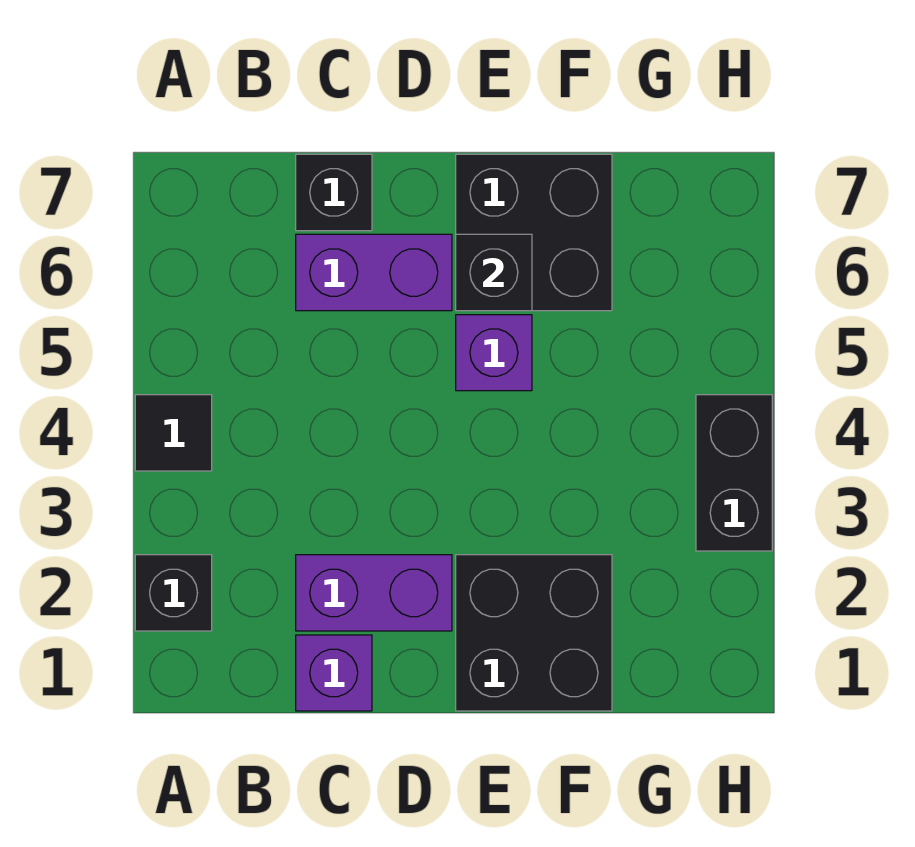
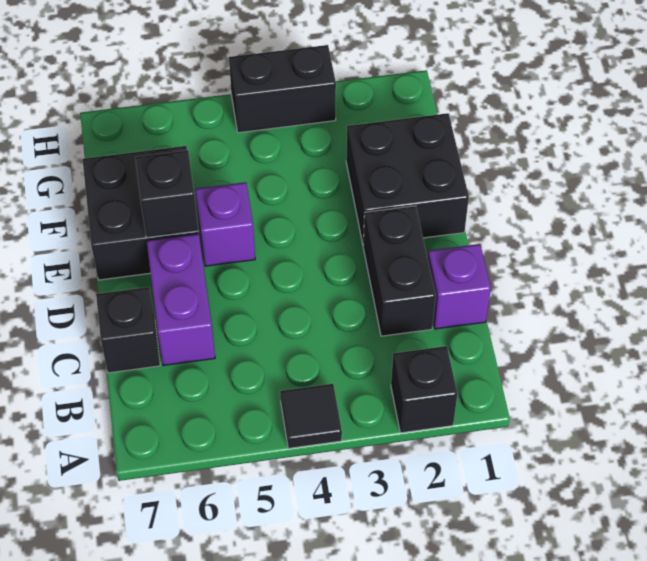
purple brick C2:D2 level 1 -> black brick C2:D2 level 1

